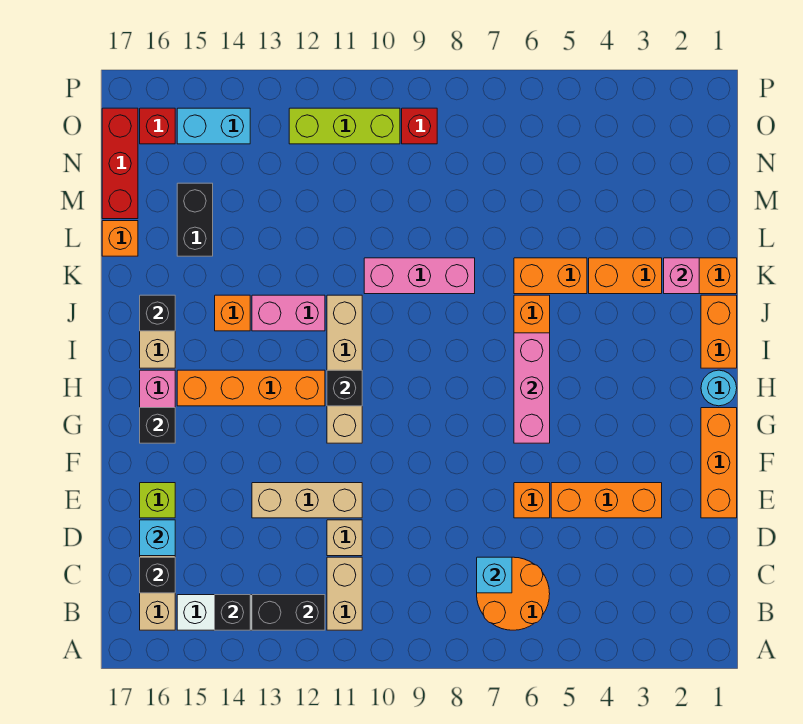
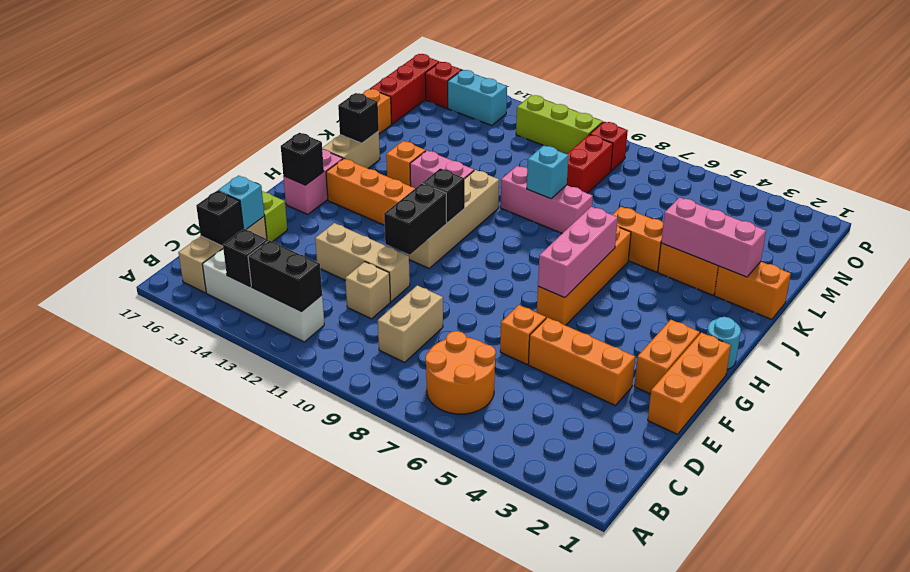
tan brick B11:C11 level 1 -> tan brick C9:D9 level 1
cyan brick C7 level 2 -> cyan brick K9 level 2
orange brick I1:J1 level 1 -> orange brick F2:G2 level 1
pink brick K2 level 2 -> pink brick K2:K4 level 2
black brick L15:M15 level 1 -> black brick F11:G11 level 2
none -> red brick M9:N9 level 1

